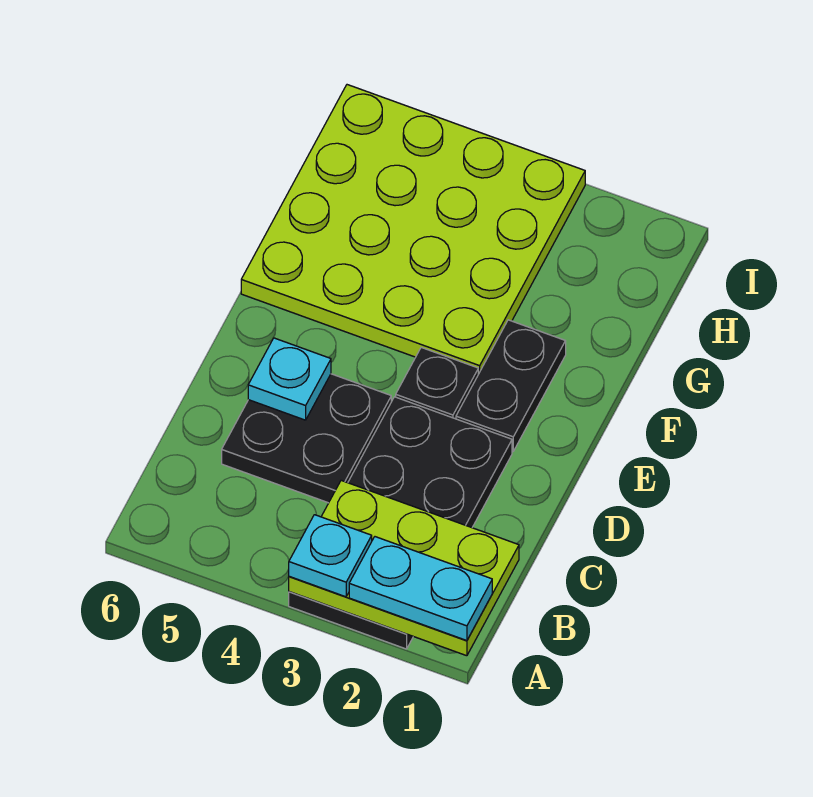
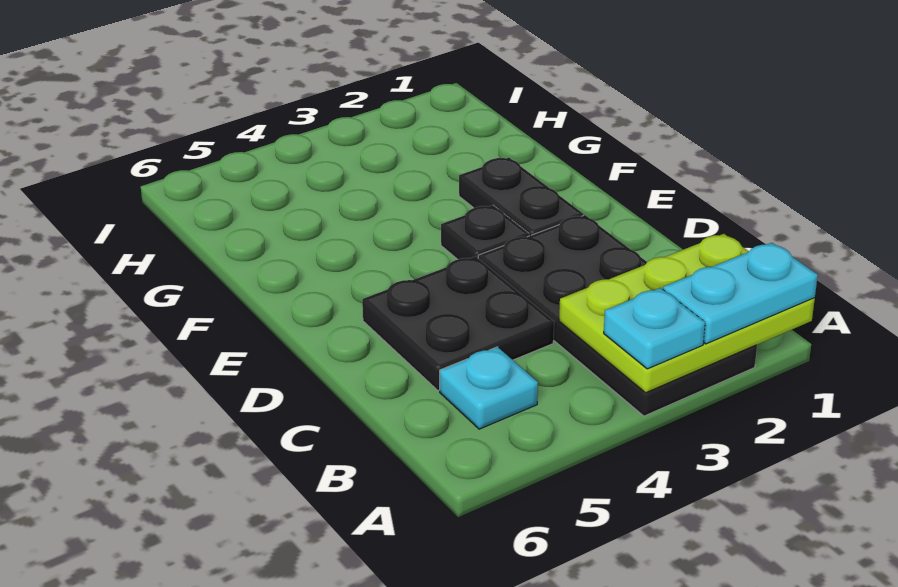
cyan plate D5 level 2 -> cyan plate B5 level 1
lime plate F3:I6 level 1 -> none

